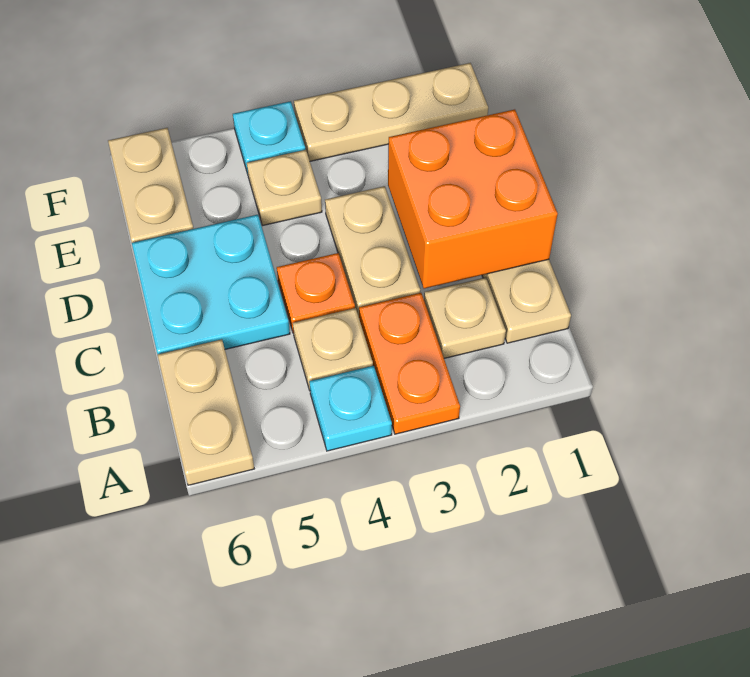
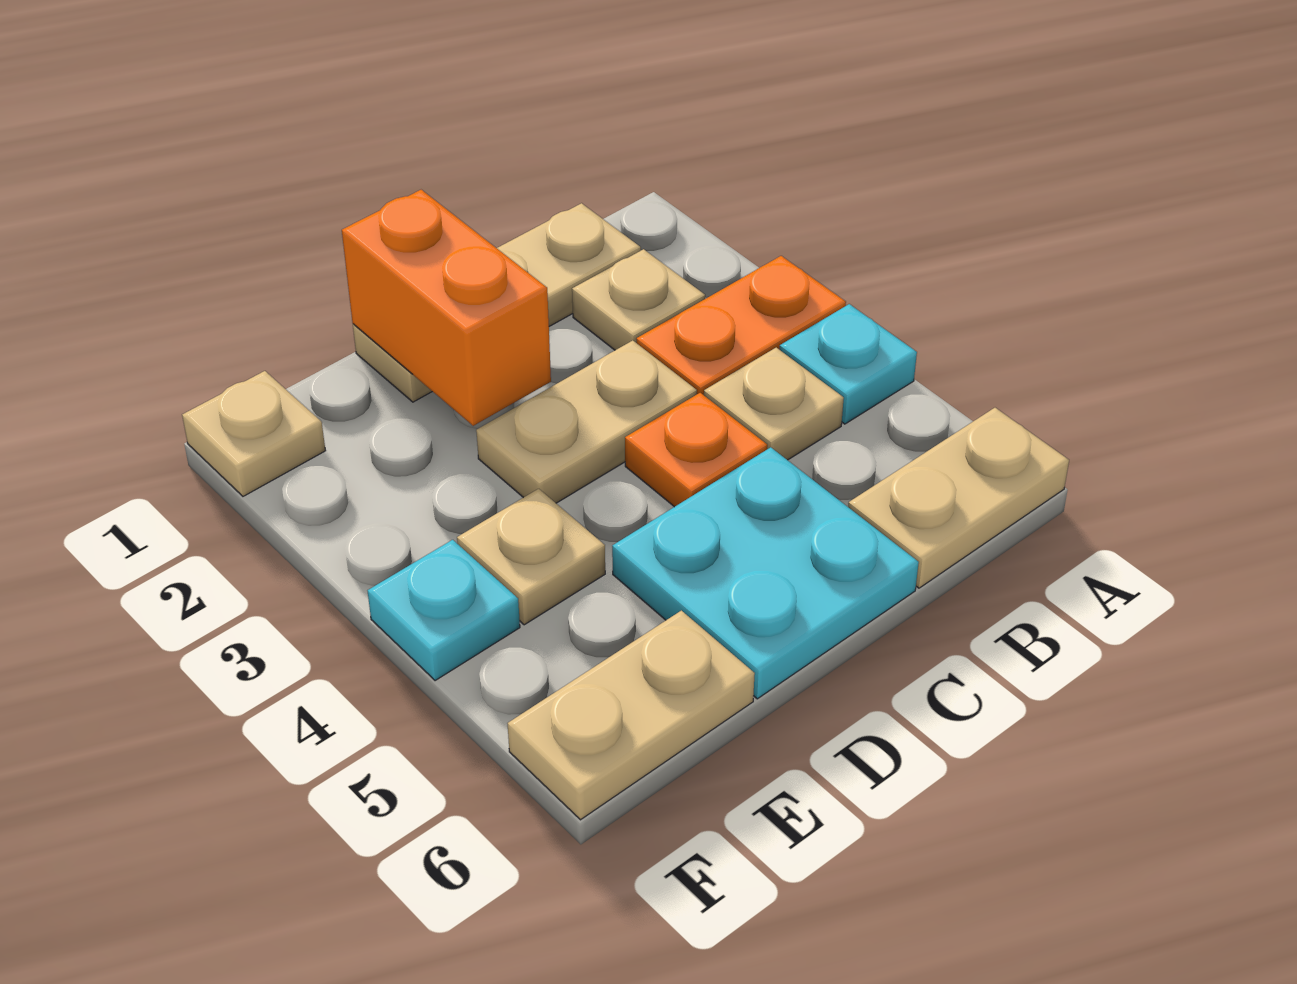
orange brick C1:D2 level 2 -> orange brick D1:D2 level 2
tan plate F1:F3 level 1 -> tan plate F1 level 1

